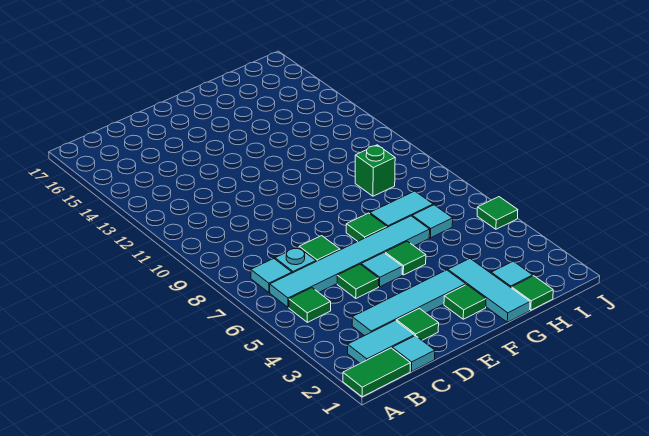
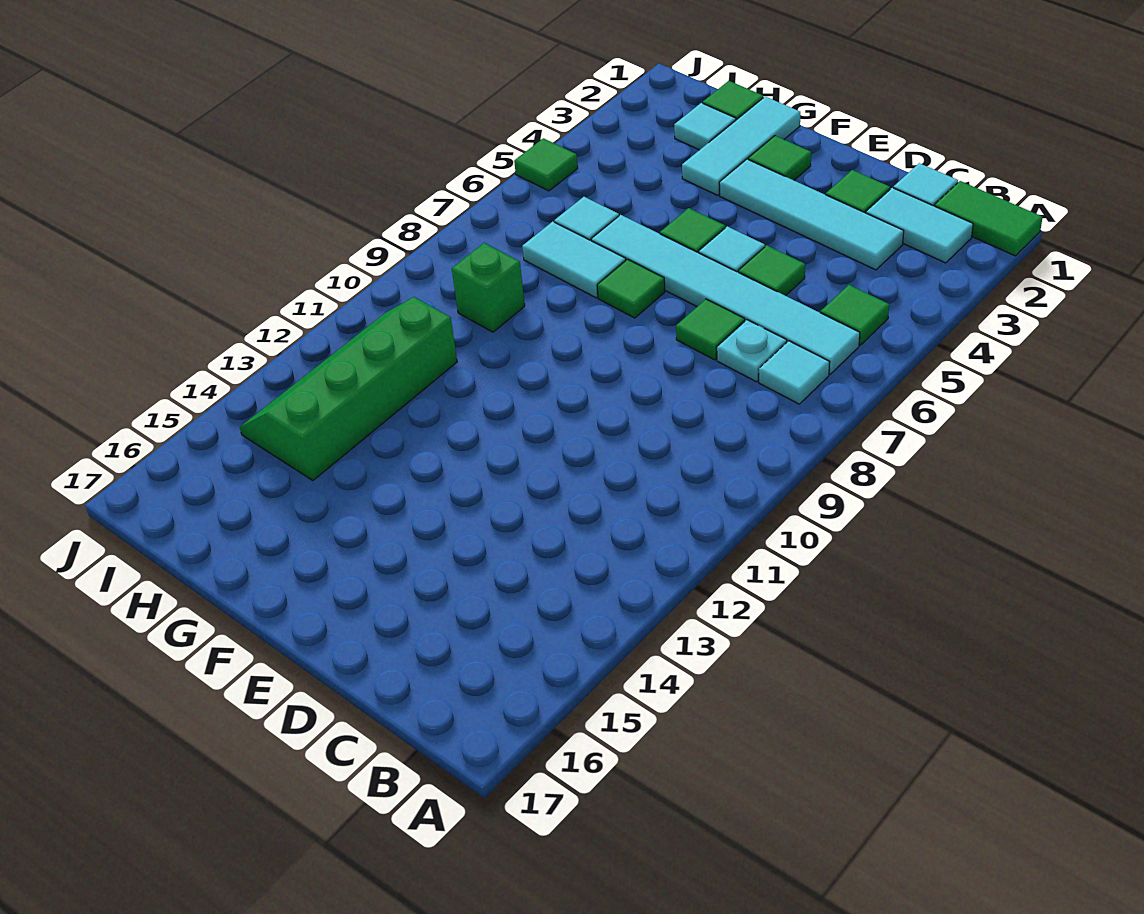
none -> green slope H11:I14 level 1 top H

